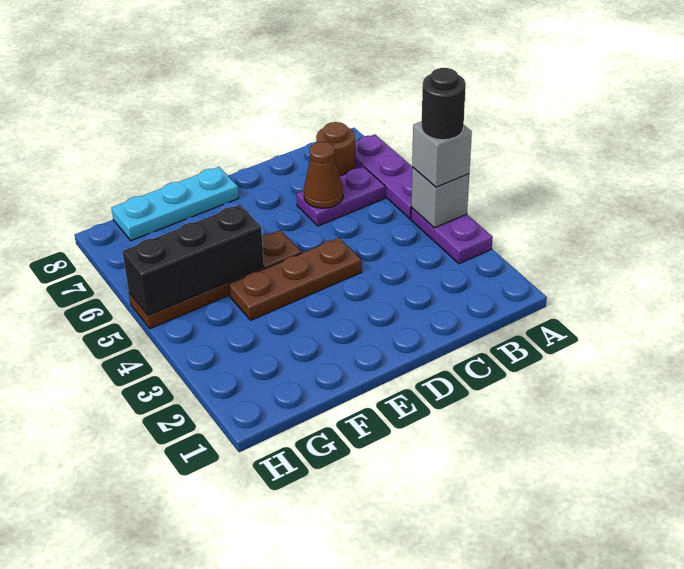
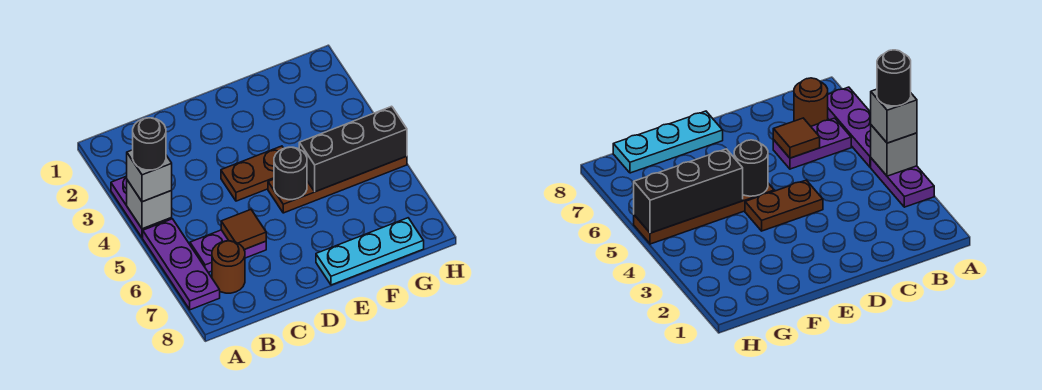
brown cone C6 level 2 -> brown tile C6 level 2
brown plate D4:F4 level 1 -> brown plate D4:E4 level 1
none -> black round brick E5 level 2

